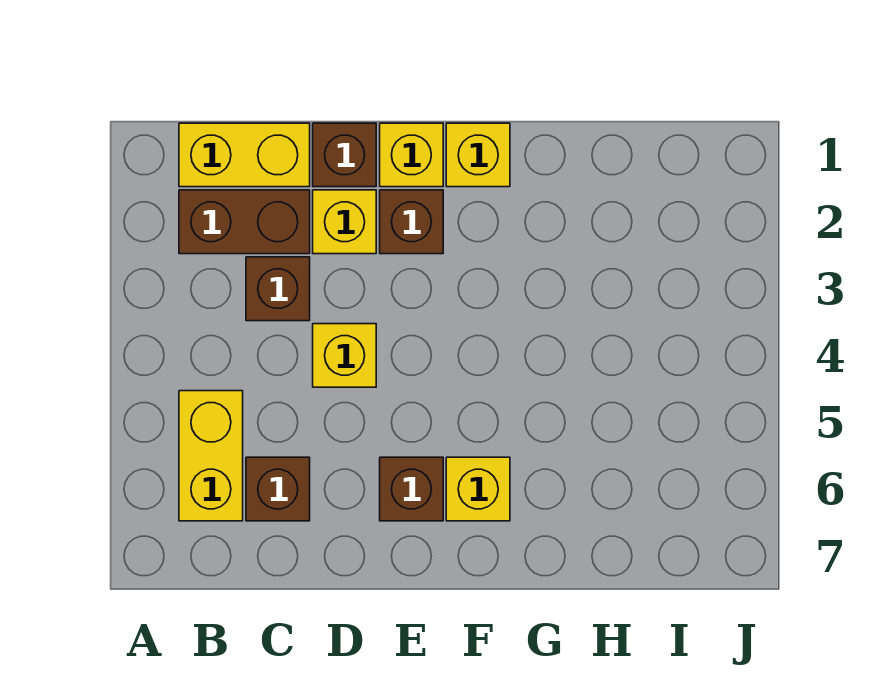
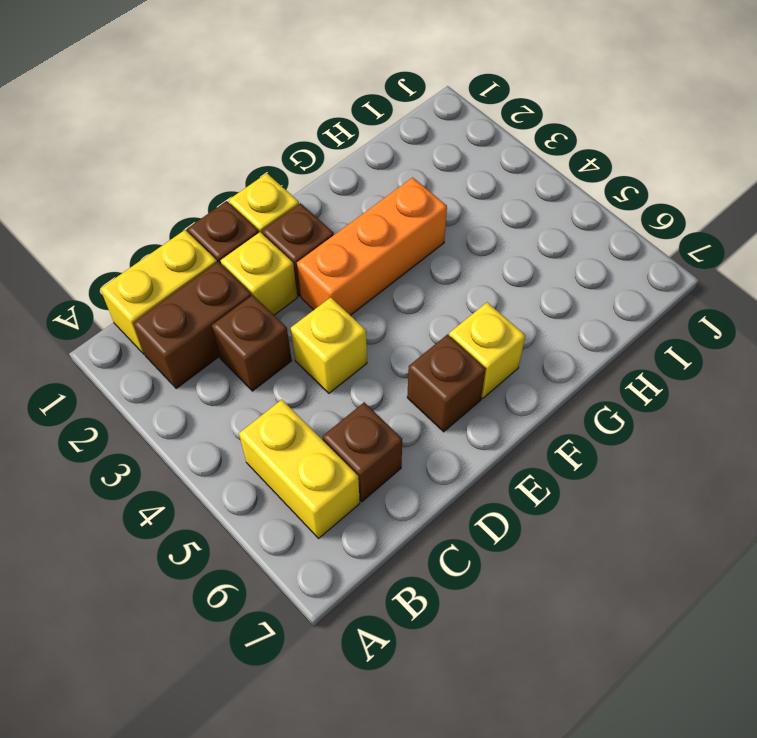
none -> orange brick E3:G3 level 1
yellow brick F1 level 1 -> none

